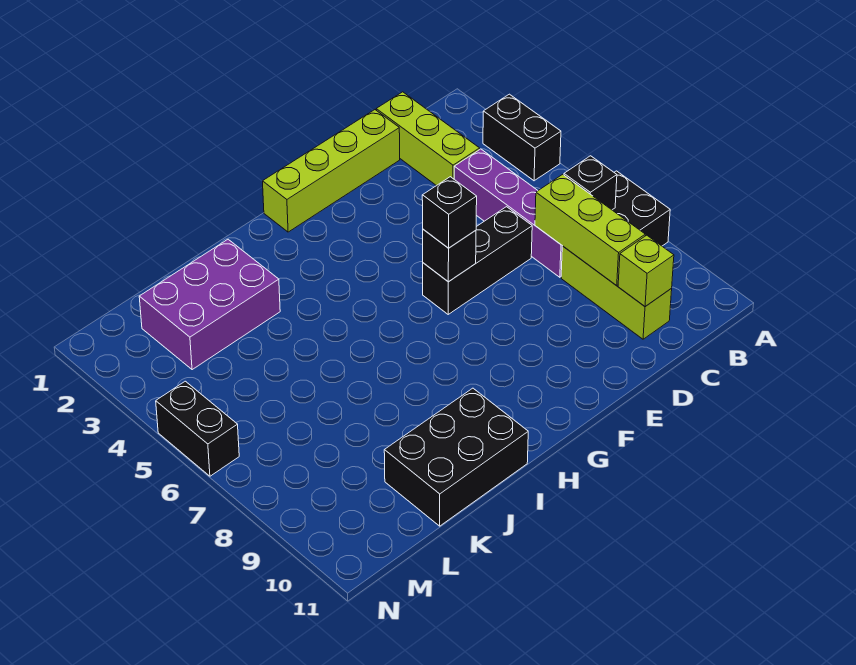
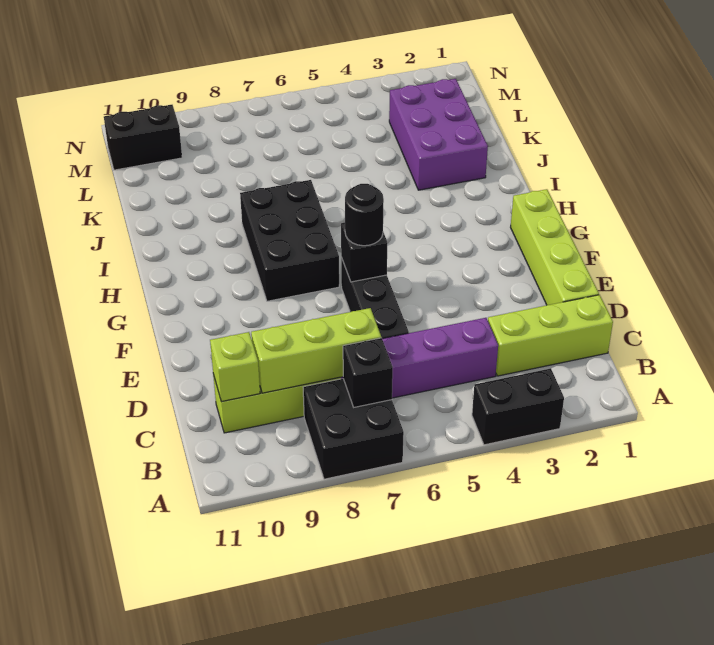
black brick F6 level 3 -> black round brick F6 level 3
black brick I10:K11 level 1 -> black brick G7:I8 level 1
black brick N5:N6 level 1 -> black brick M10:M11 level 1

